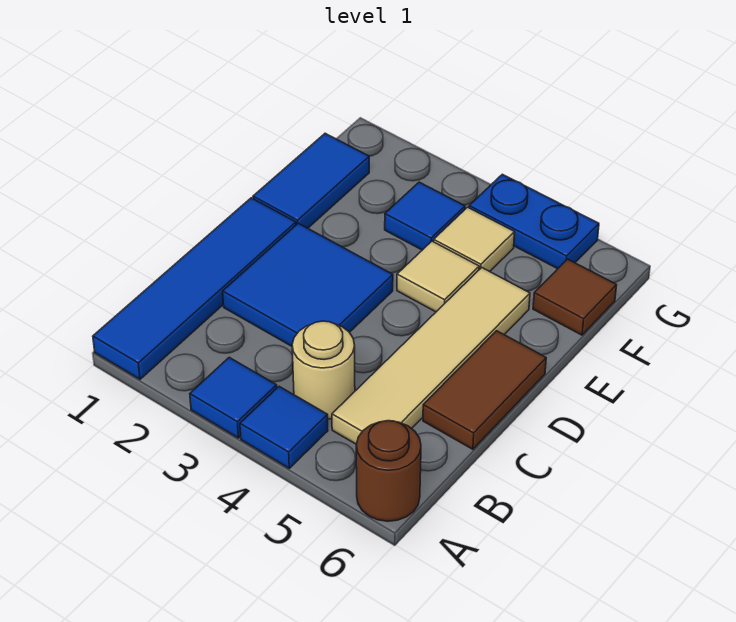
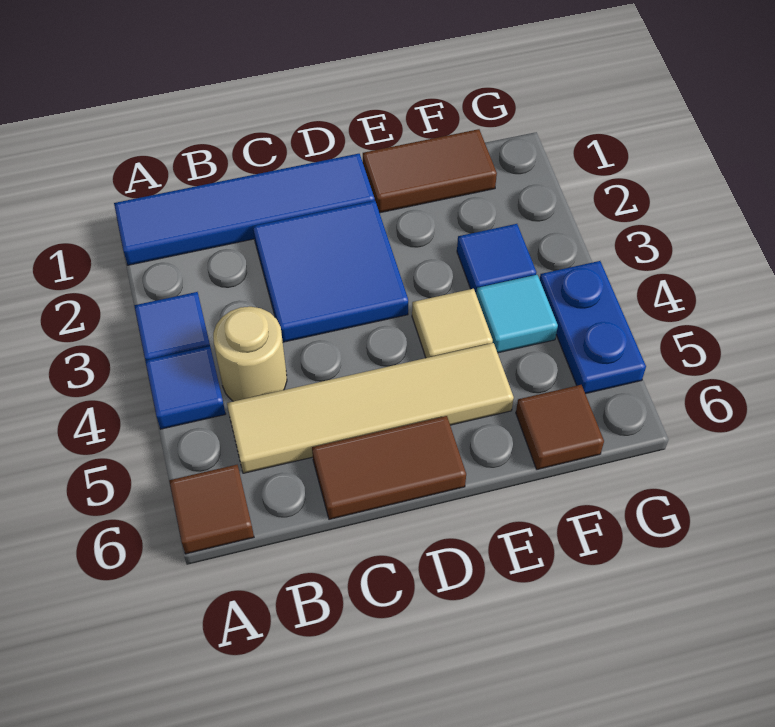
brown round brick A6 level 1 -> brown tile A6 level 1
blue tile E1:F1 level 1 -> brown tile E1:F1 level 1
tan tile F4 level 1 -> cyan tile F4 level 1

